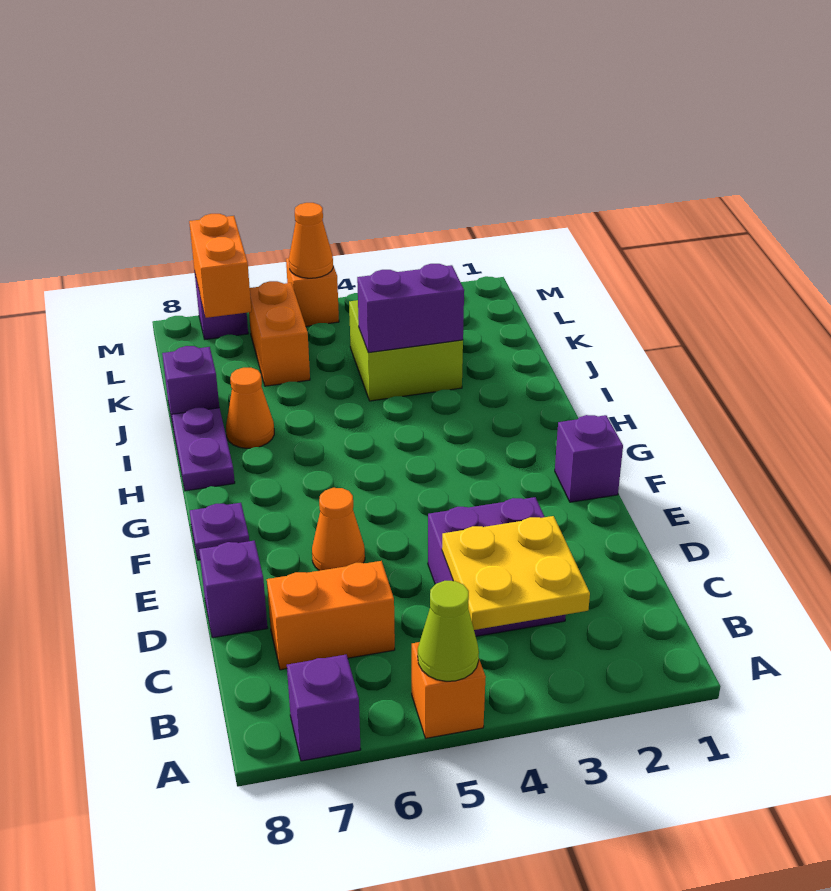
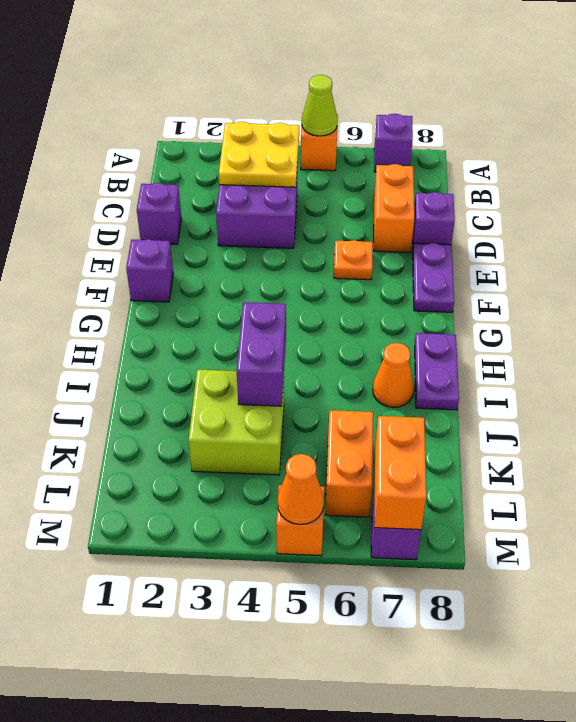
orange brick C6:C7 level 1 -> orange brick C7:D7 level 1
orange cone E6 level 1 -> orange plate E6 level 1
purple plate F8 level 1 -> purple plate E8:F8 level 1
purple brick J3:J4 level 2 -> purple brick I4:J4 level 2
purple brick J8 level 1 -> purple brick D1 level 1

